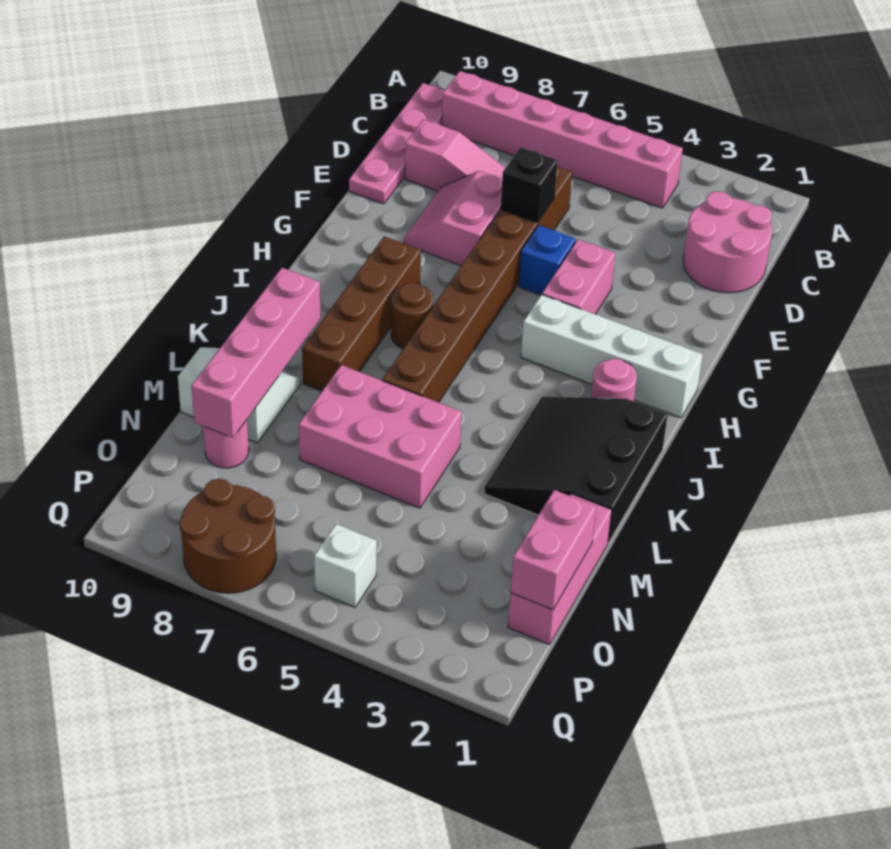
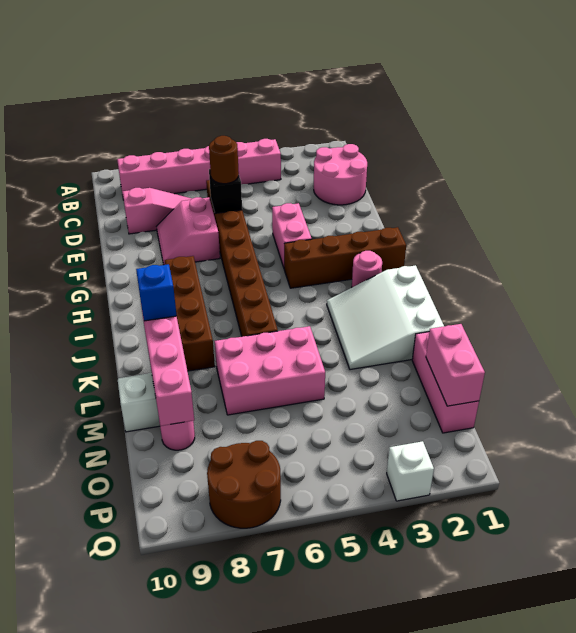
pink plate B10:E10 level 1 -> none
blue brick F5 level 1 -> blue brick K9 level 3
white brick H1:H4 level 1 -> brown brick H1:H4 level 1
brown round brick I7 level 1 -> brown round brick E6 level 3
black slope J1:L3 level 1 top 1 -> white slope J1:L3 level 1 top 1
white brick P5 level 1 -> white brick Q3 level 1

